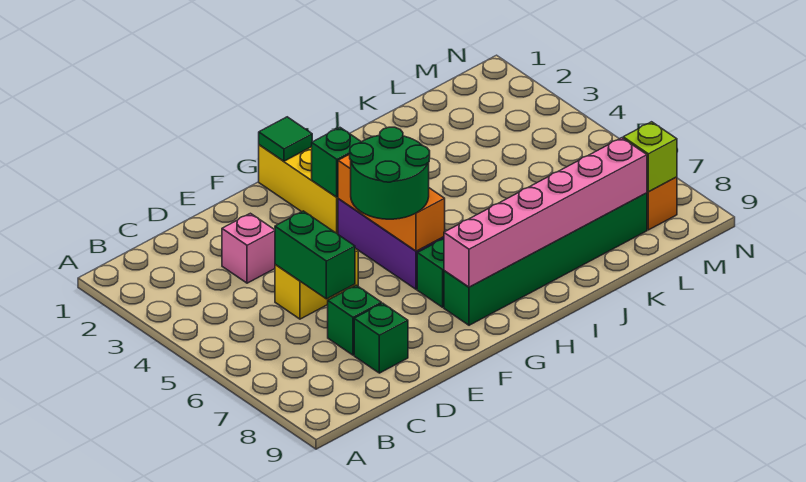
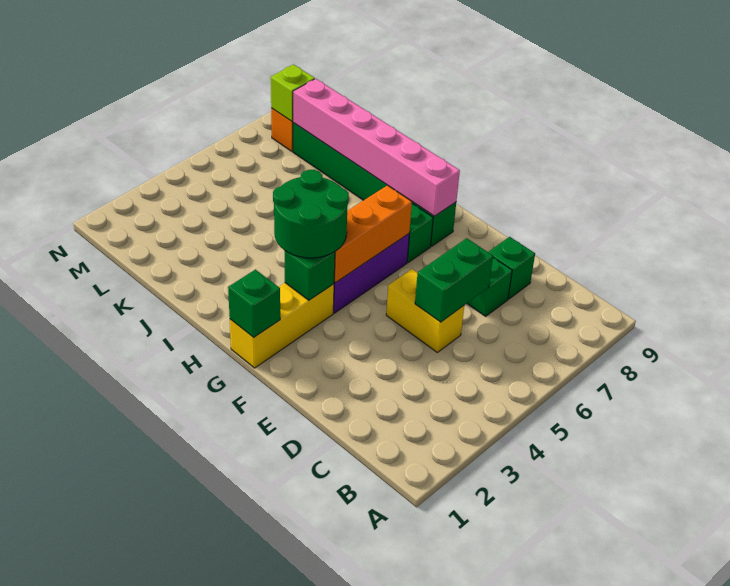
pink brick D3 level 1 -> none
green round brick F5:G6 level 3 -> green round brick G3:H4 level 3
green tile G1 level 2 -> green brick G1 level 2

